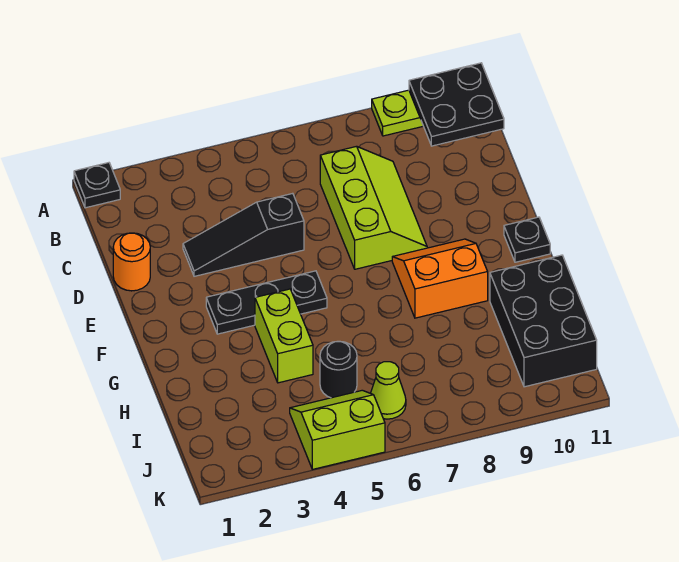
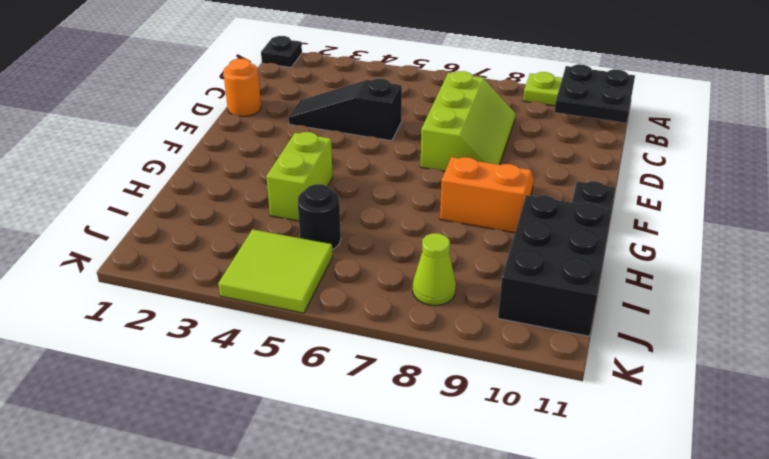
black plate F3:F5 level 1 -> none
lime slope J4:K5 level 1 top K -> lime tile J4:K5 level 1
lime cone J6 level 1 -> lime cone J8 level 1

